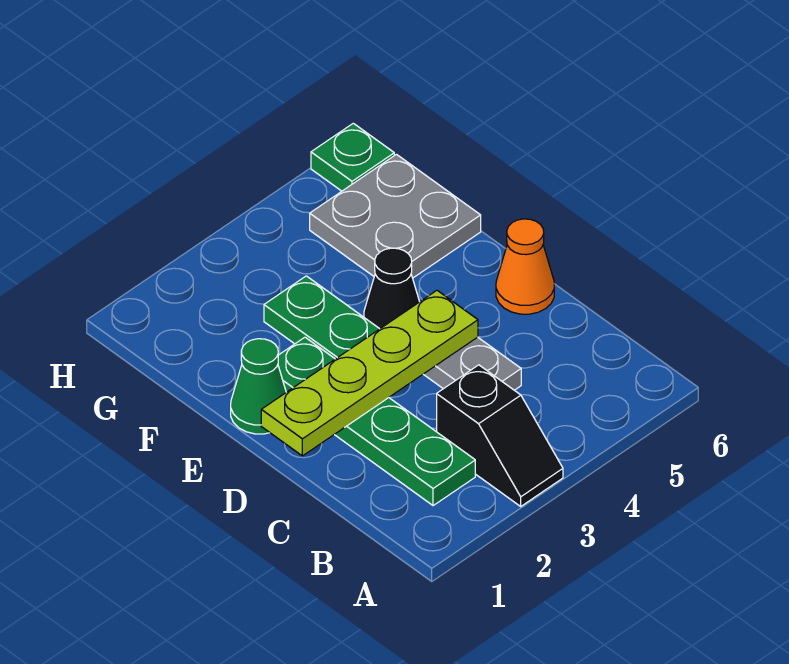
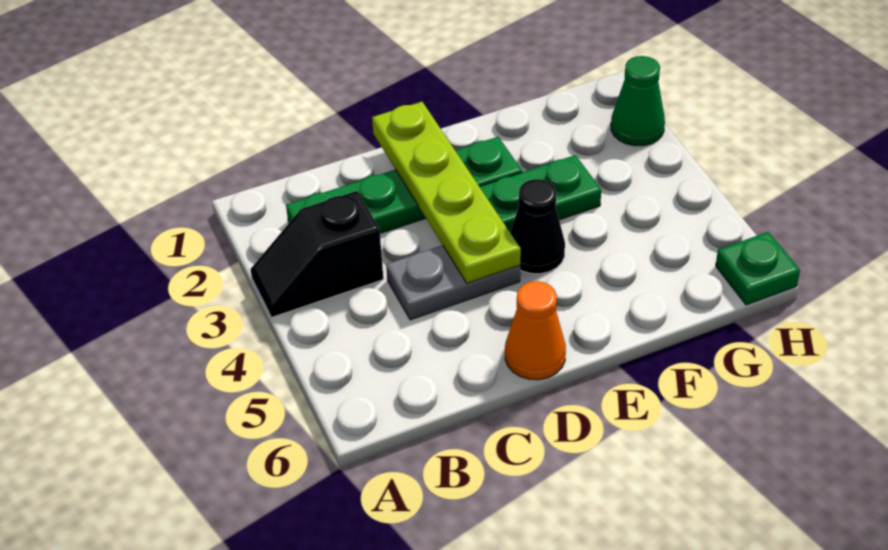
green cone E1 level 1 -> green cone H2 level 1
grey plate F5:G6 level 1 -> none

